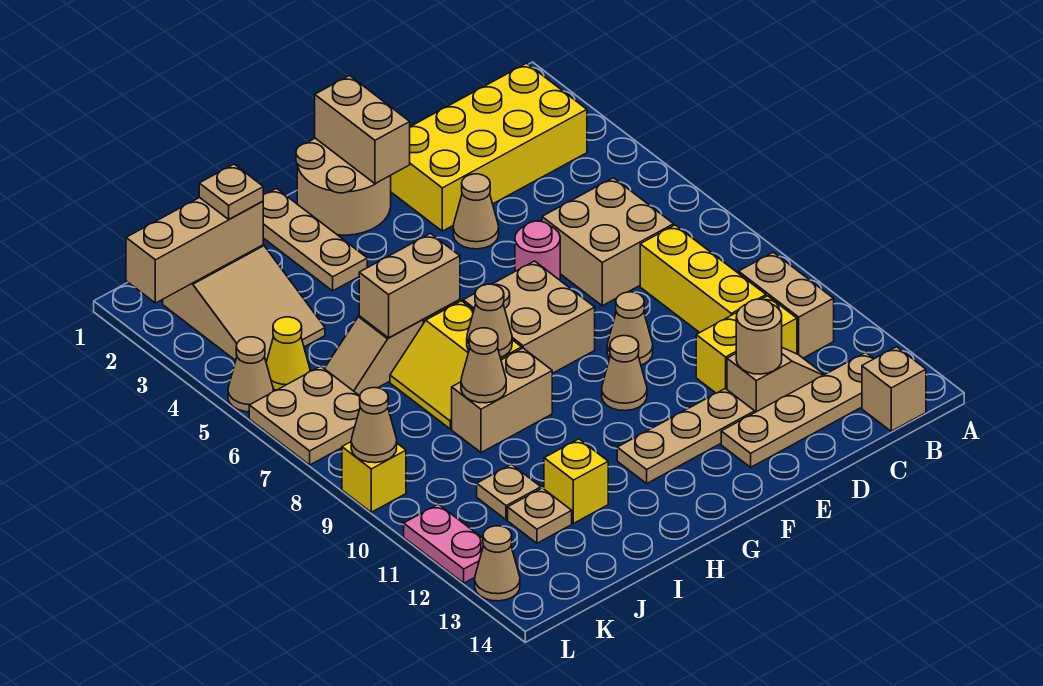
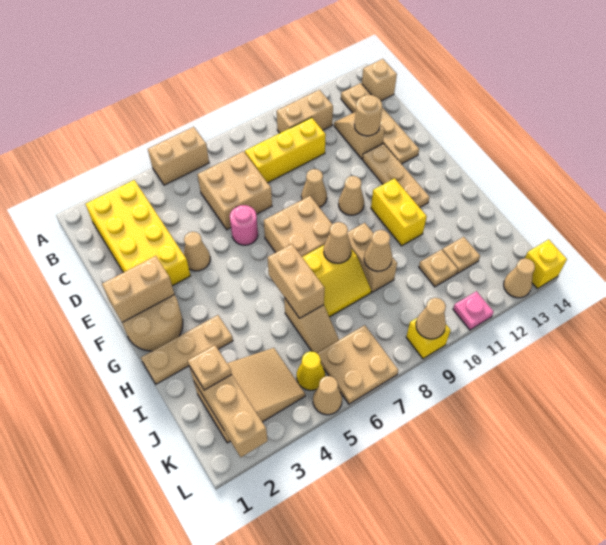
none -> tan brick A5:A6 level 1
yellow brick C11:D11 level 1 -> yellow brick G11:H11 level 1
yellow brick I12 level 1 -> yellow brick L14 level 1
pink plate L11:L12 level 1 -> pink plate L11 level 1

